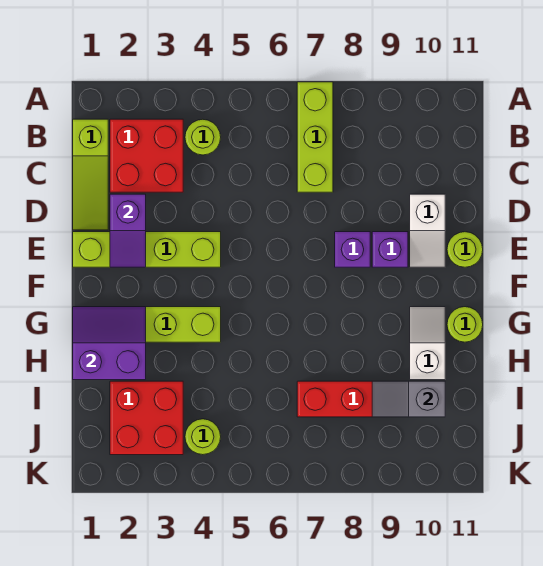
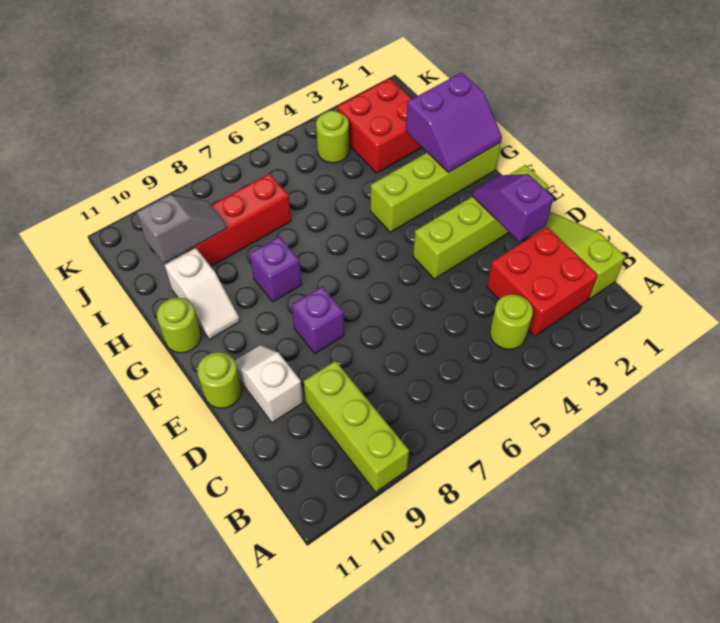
lime brick A7:C7 level 1 -> lime brick A9:C9 level 1
purple brick E9 level 1 -> purple brick G8 level 1

